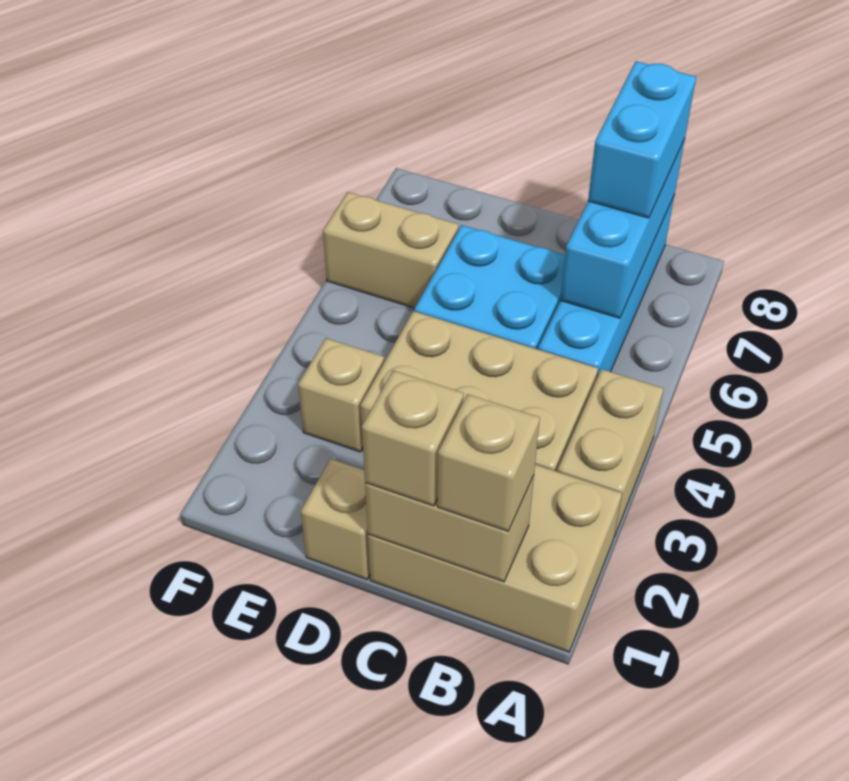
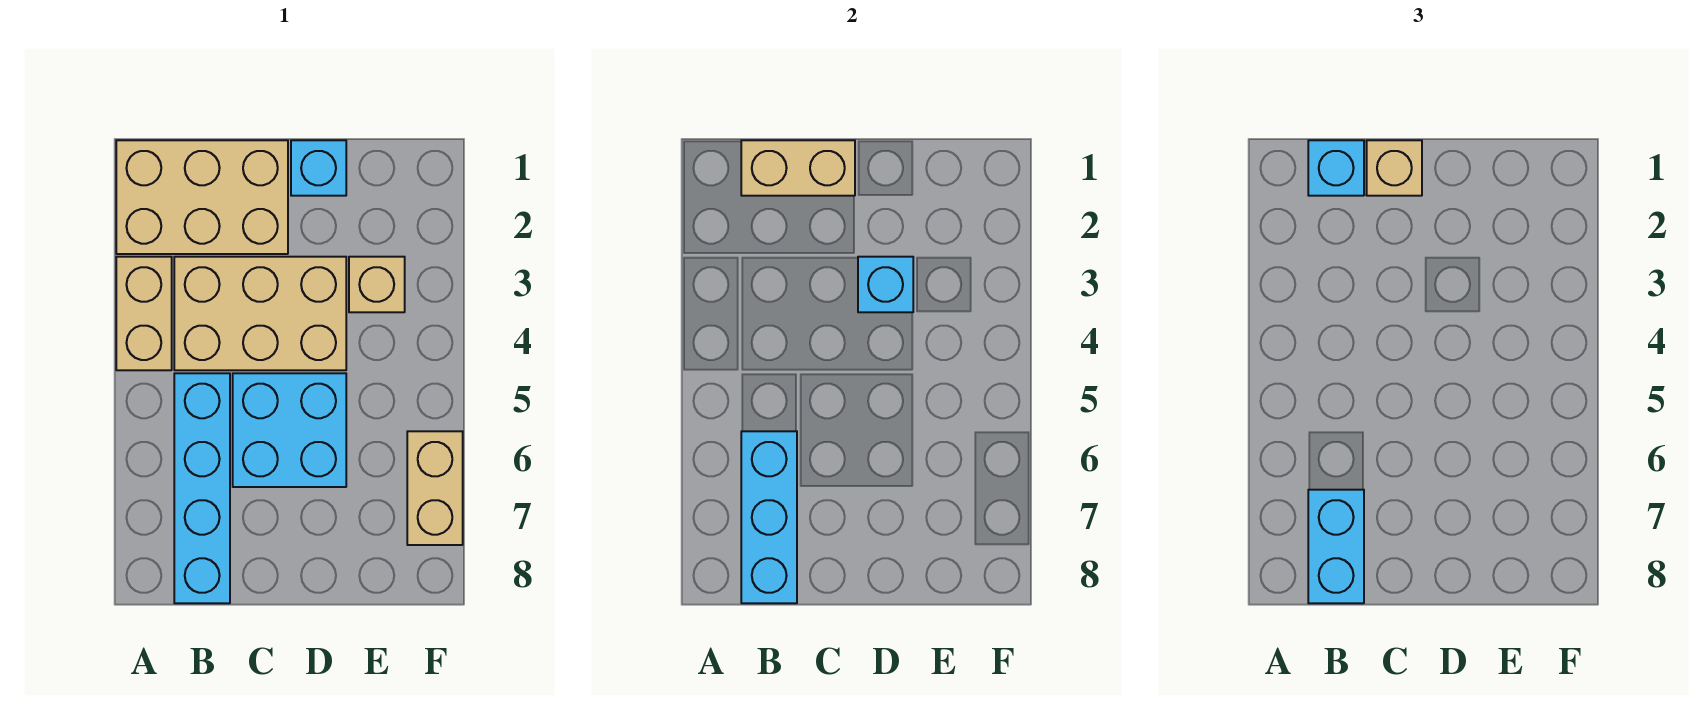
tan brick B1 level 3 -> cyan brick B1 level 3
tan brick D1 level 1 -> cyan brick D1 level 1
none -> cyan brick D3 level 2
tan brick E6:F6 level 1 -> tan brick F6:F7 level 1

